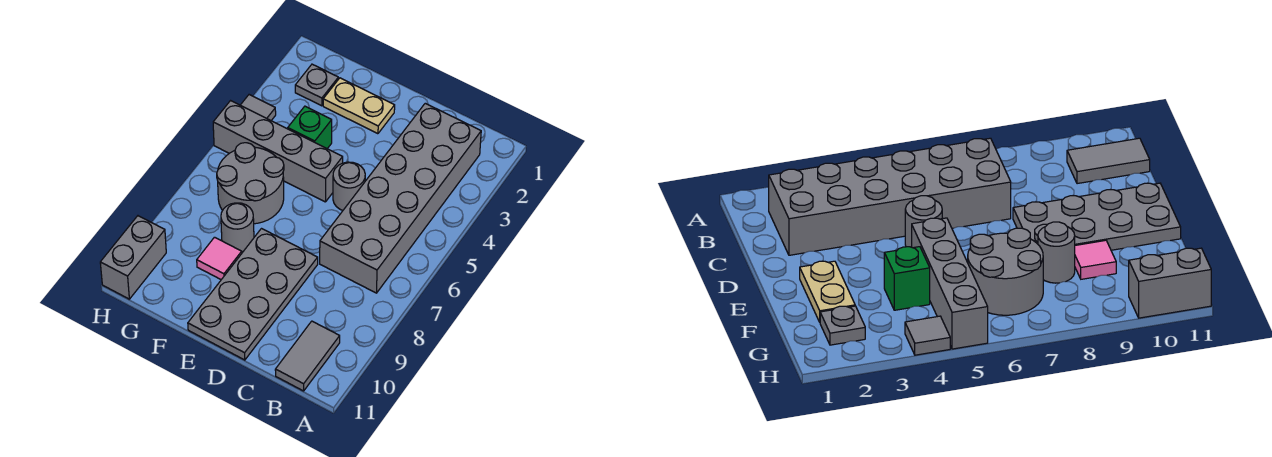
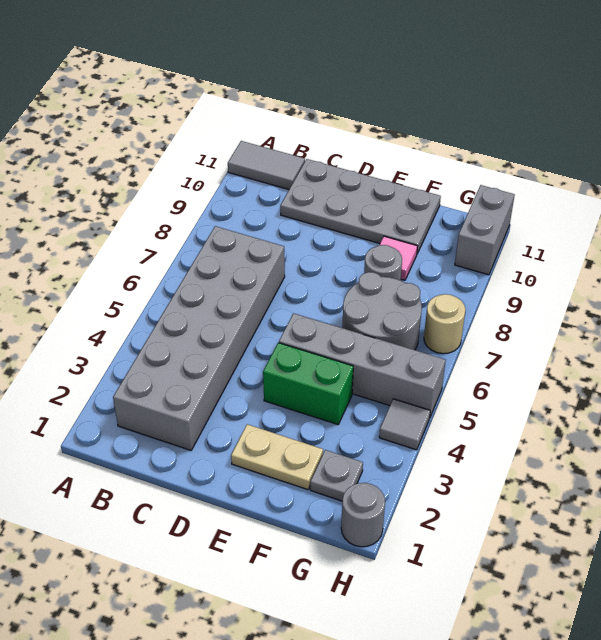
grey tile B10:B11 level 1 -> grey tile A11:B11 level 1
grey round brick D5 level 1 -> grey round brick H1 level 1
grey plate D8:E11 level 1 -> grey plate C10:F11 level 1
green brick F4 level 1 -> green brick E4:F4 level 1
none -> tan round brick H7 level 1

